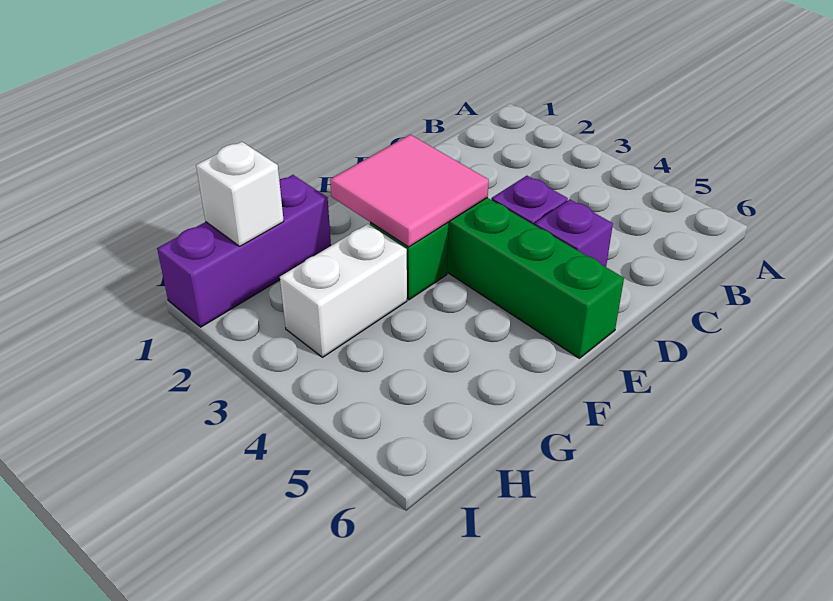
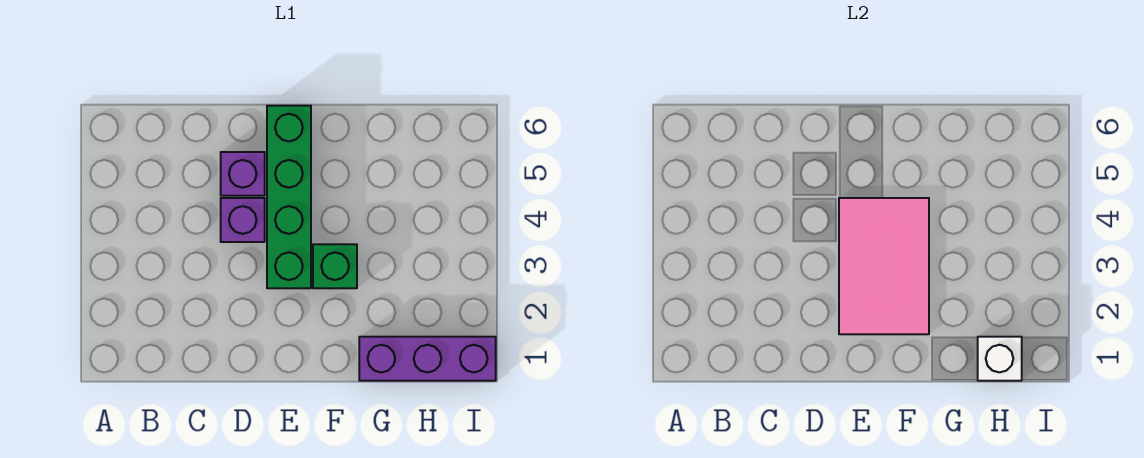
pink tile E2:F3 level 2 -> pink tile E2:F4 level 2
white brick G3:H3 level 1 -> none

